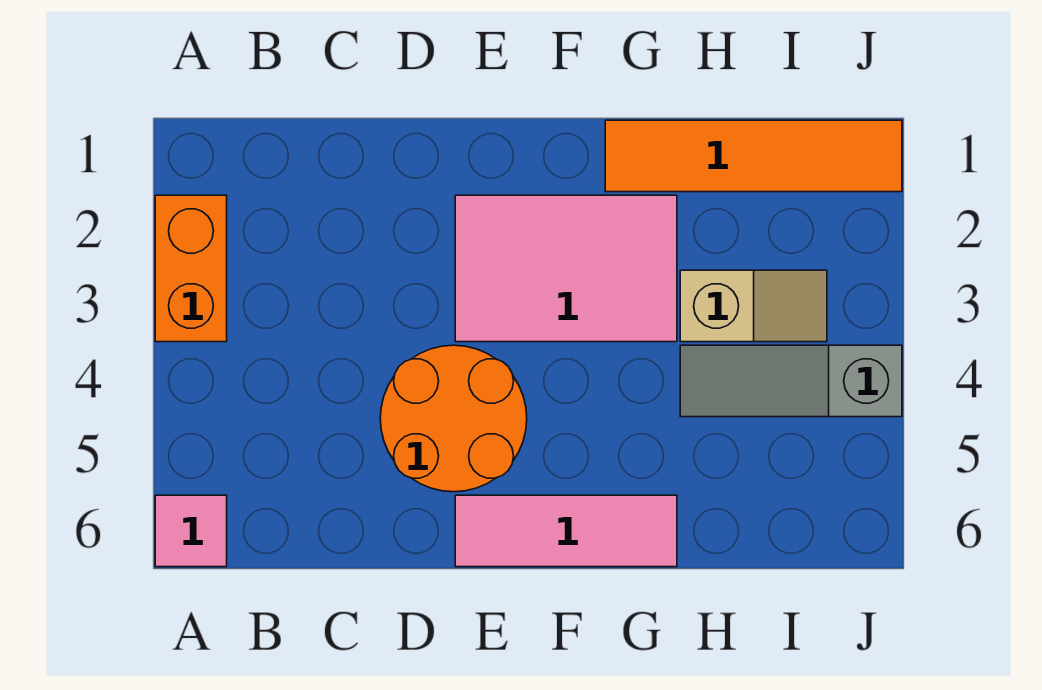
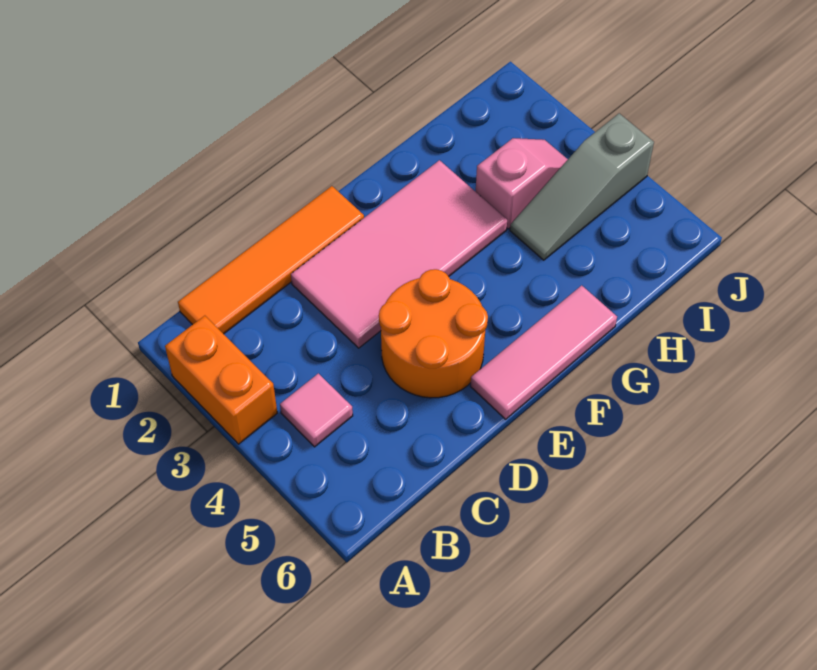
pink tile A6 level 1 -> pink tile B4 level 1
pink tile E2:G3 level 1 -> pink tile D2:G3 level 1
orange tile G1:J1 level 1 -> orange tile B1:E1 level 1
tan slope H3:I3 level 1 top H -> pink slope H3:I3 level 1 top H

